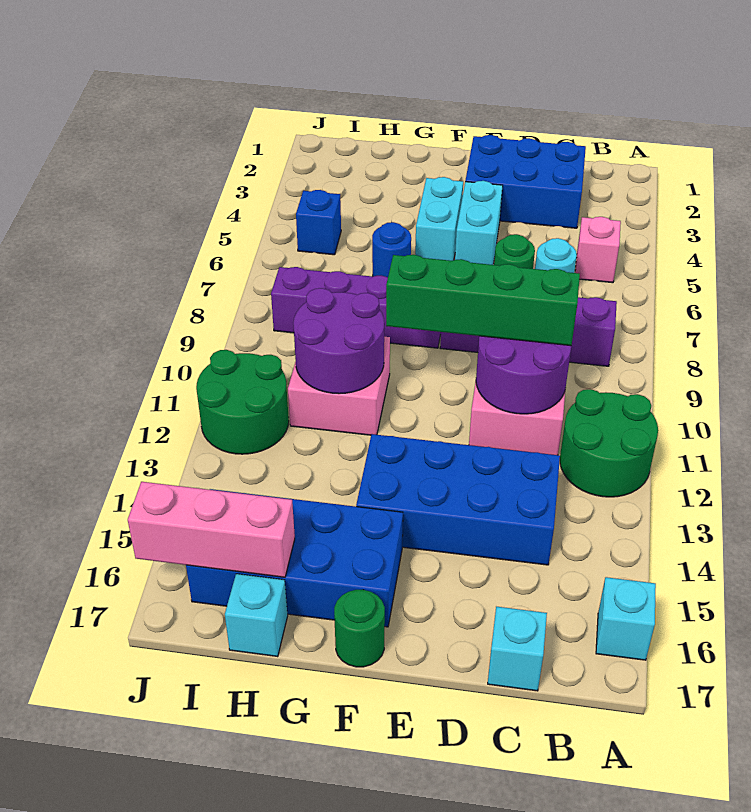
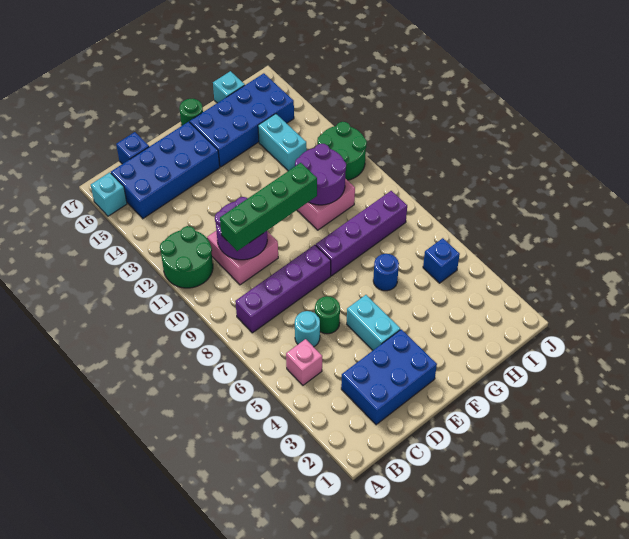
blue brick C13:F14 level 1 -> blue brick B15:E16 level 1
cyan brick C17 level 1 -> blue brick C17 level 1
cyan brick F4:F5 level 1 -> cyan brick H13:H14 level 1
pink brick H16:J16 level 2 -> none

